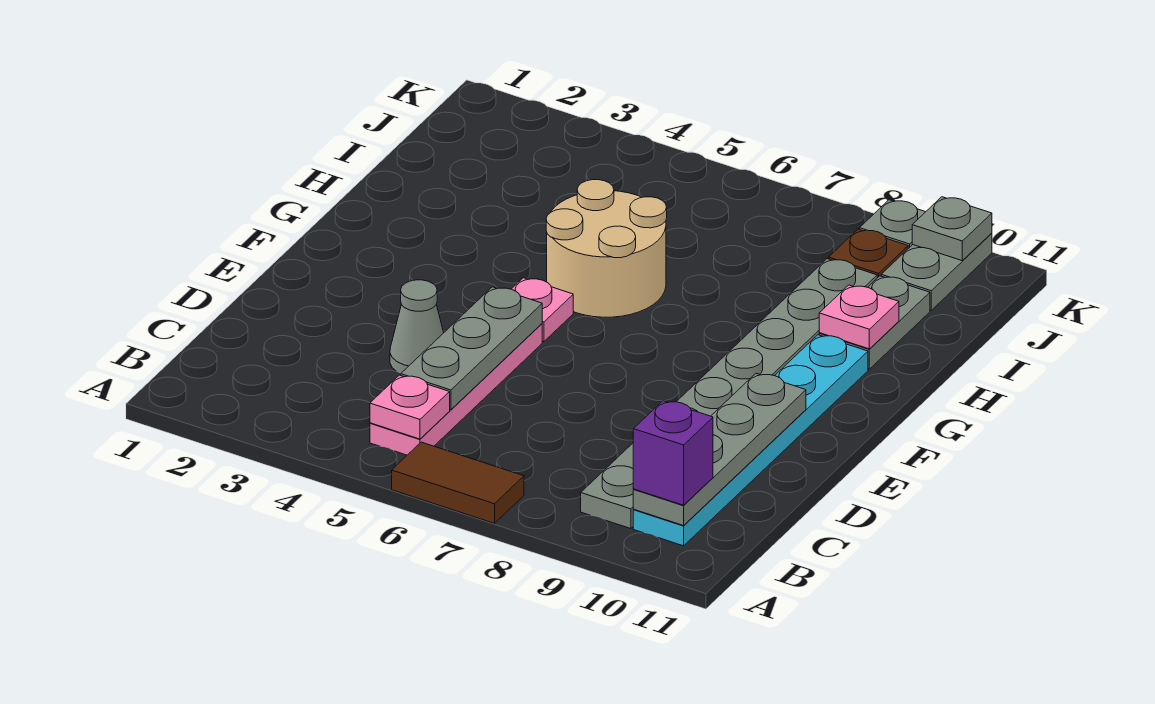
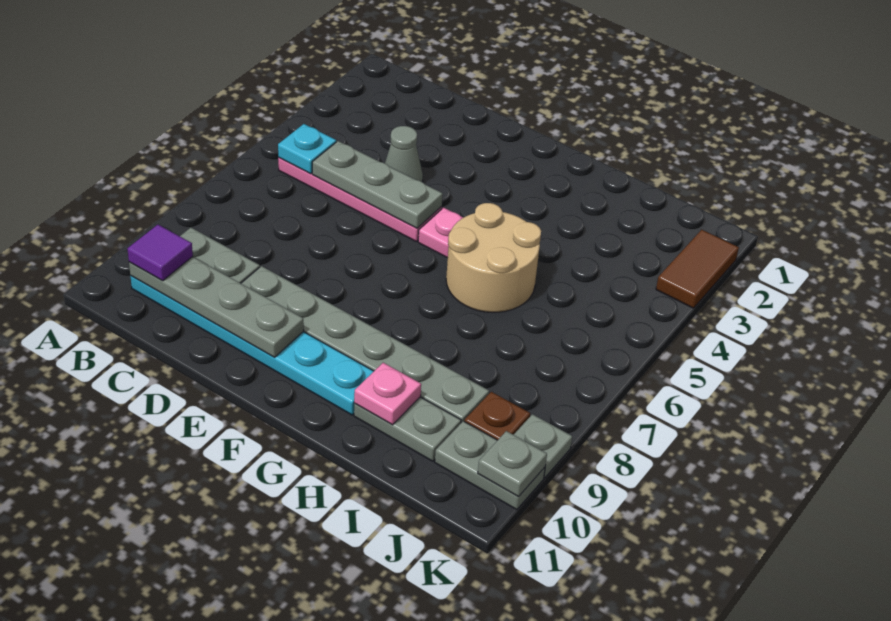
brown tile A6:A7 level 1 -> brown tile K2:K3 level 1
pink plate B5 level 2 -> cyan plate B5 level 2
purple brick B10 level 3 -> purple tile B10 level 3

